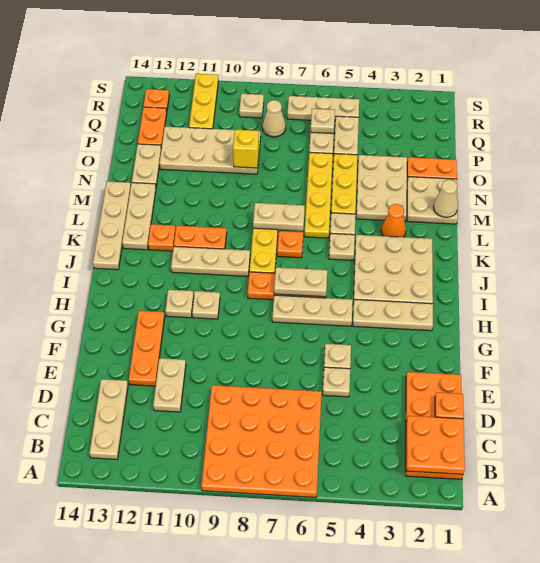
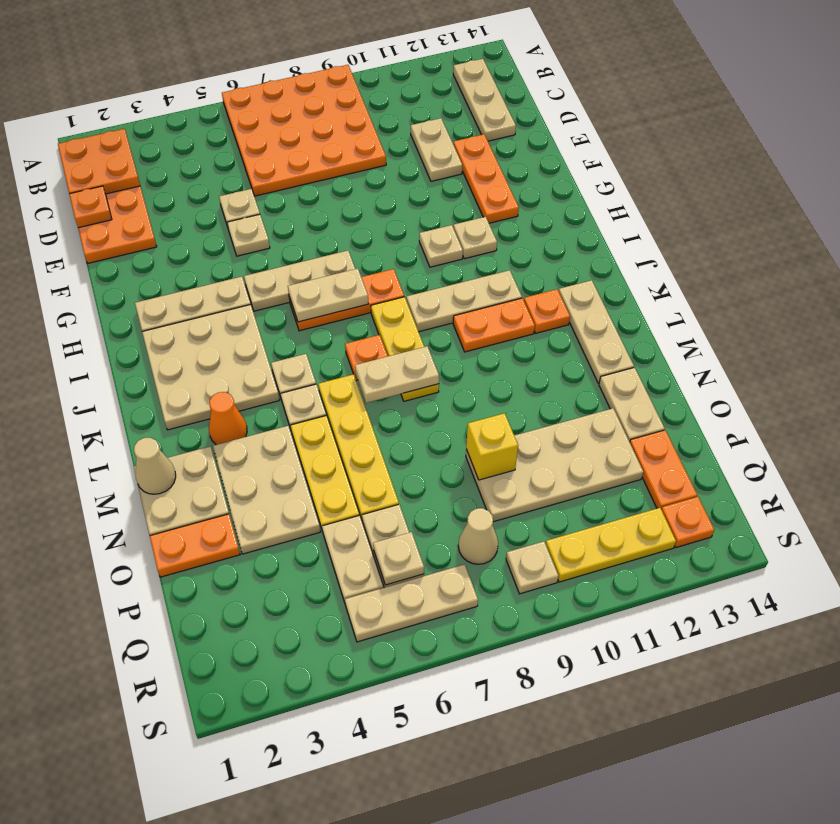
tan plate J14:M14 level 1 -> none
yellow plate Q11:S11 level 1 -> yellow plate R10:R12 level 1

